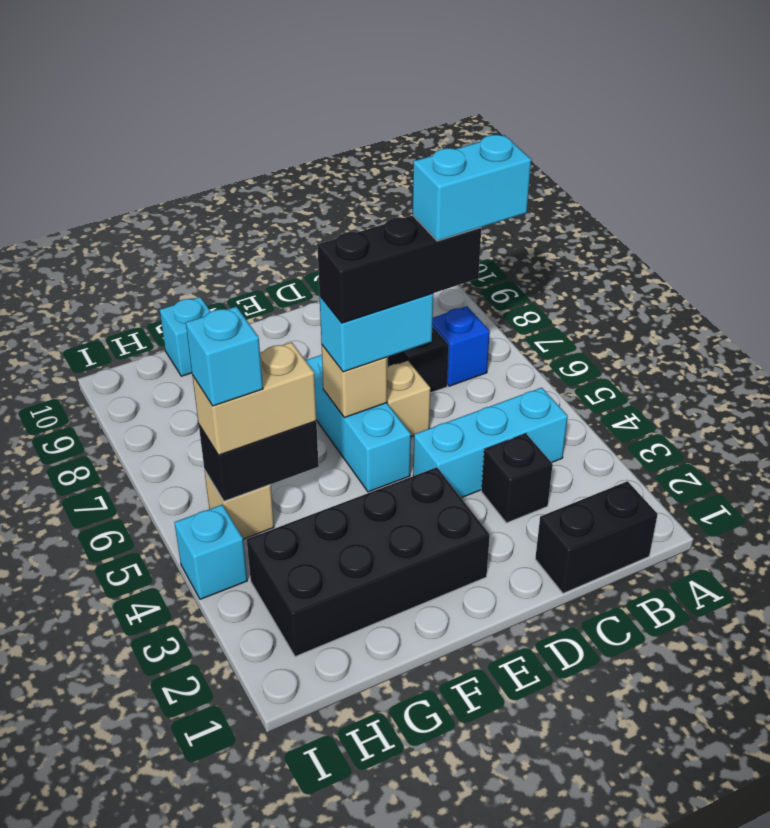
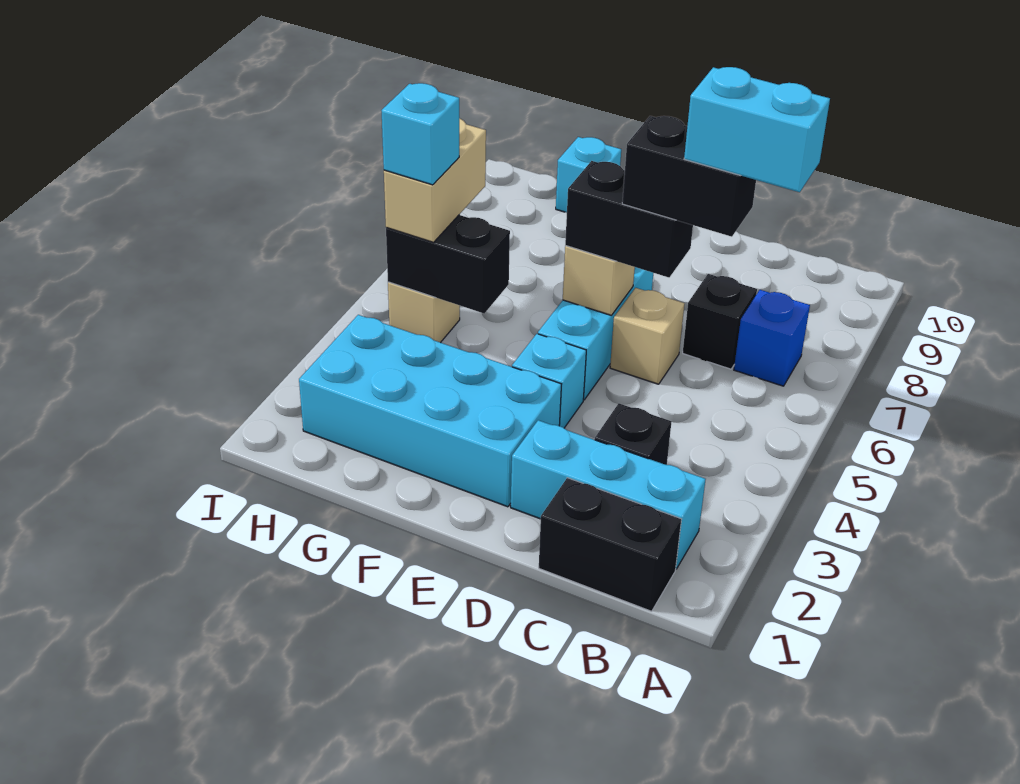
cyan brick B4:D4 level 1 -> cyan brick B2:D2 level 1
black brick C6:E6 level 4 -> black brick C6:D6 level 4
cyan brick D6:E6 level 3 -> black brick D6:E6 level 3
black brick E2:H3 level 1 -> cyan brick E2:H3 level 1
tan brick G5:H5 level 3 -> tan brick H5:H6 level 3
cyan brick I4 level 1 -> cyan brick E4 level 1

